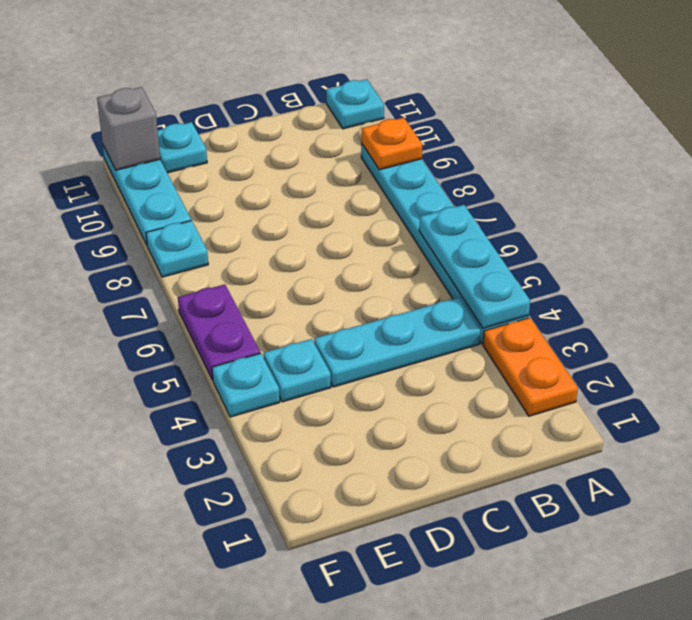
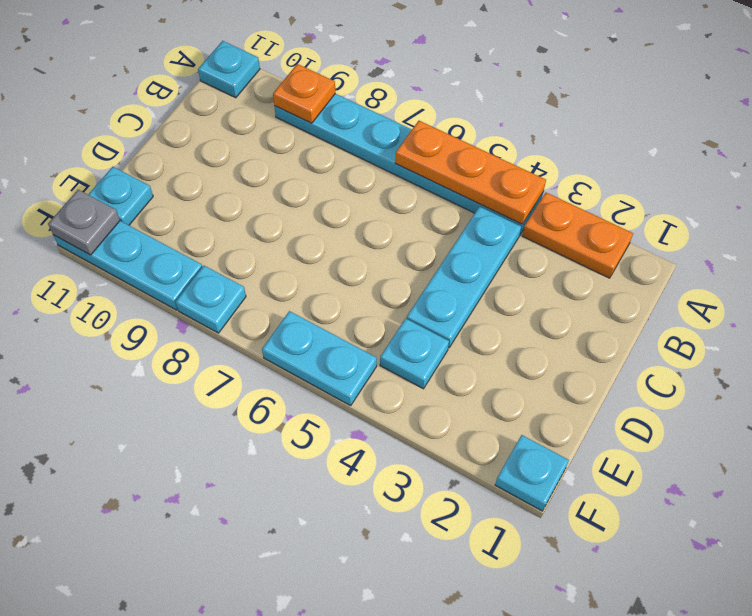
cyan plate A4:A6 level 2 -> orange plate A4:A6 level 2
cyan plate F4 level 1 -> cyan plate F1 level 1
purple plate F5:F6 level 1 -> cyan plate F5:F6 level 1
grey brick F11 level 2 -> grey plate F11 level 2

